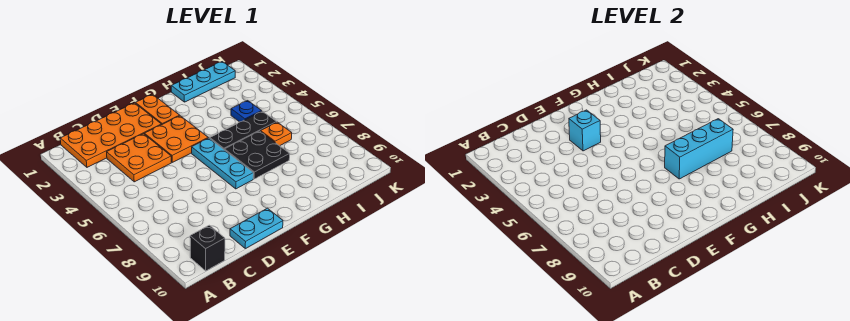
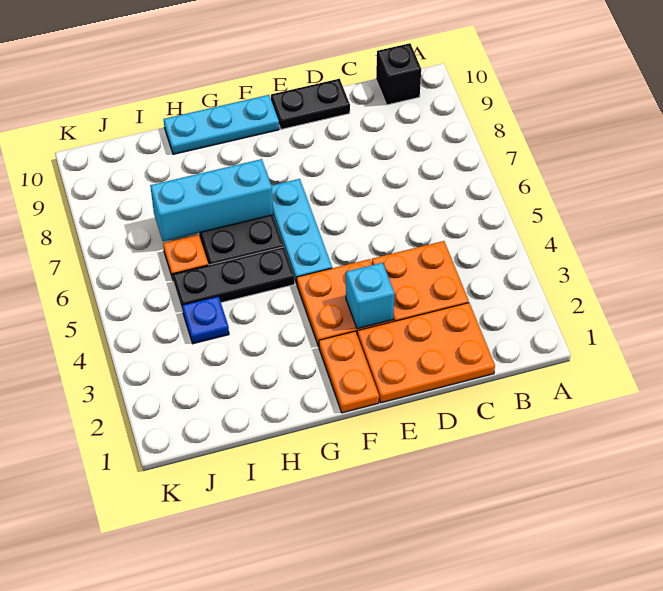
orange plate B1:E2 level 1 -> orange plate C1:E2 level 1
cyan plate D10:E10 level 1 -> black plate D10:E10 level 1
cyan plate H1:J1 level 1 -> cyan plate F10:H10 level 1

